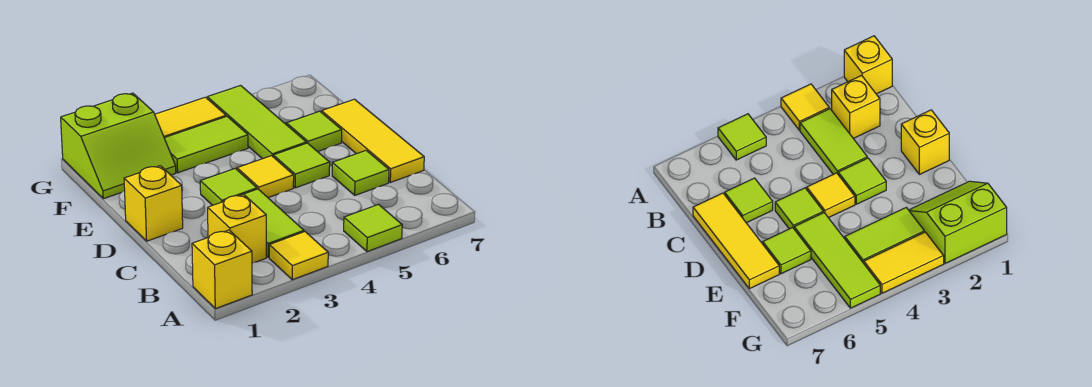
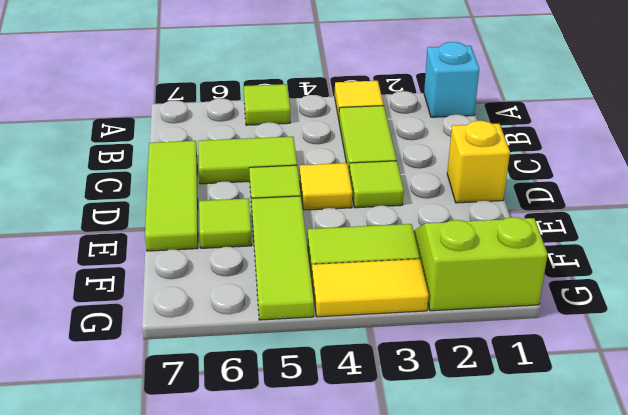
yellow brick A1 level 1 -> cyan brick A1 level 1
yellow brick B2 level 1 -> none
lime tile C6 level 1 -> lime tile C5:C6 level 1
yellow tile C7:E7 level 1 -> lime tile C7:E7 level 1

